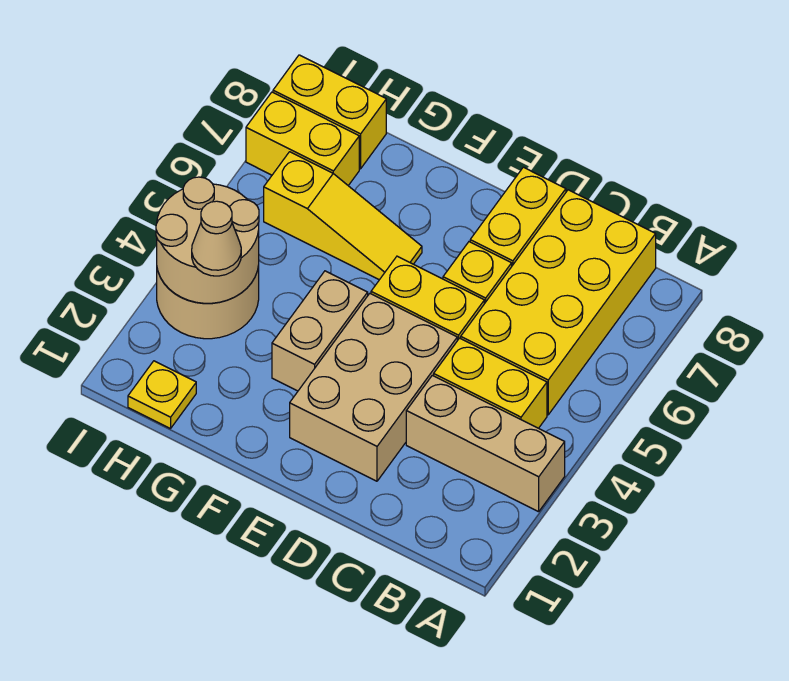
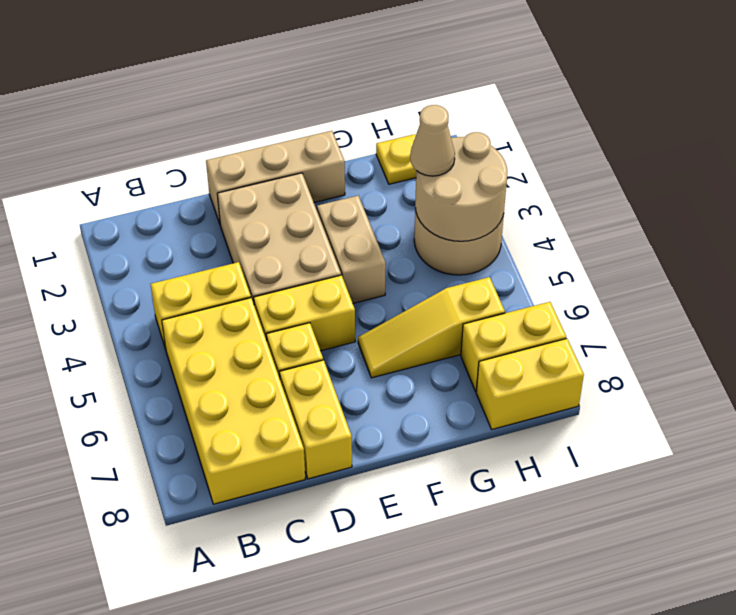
tan brick A3:C3 level 1 -> tan brick D1:F1 level 1

